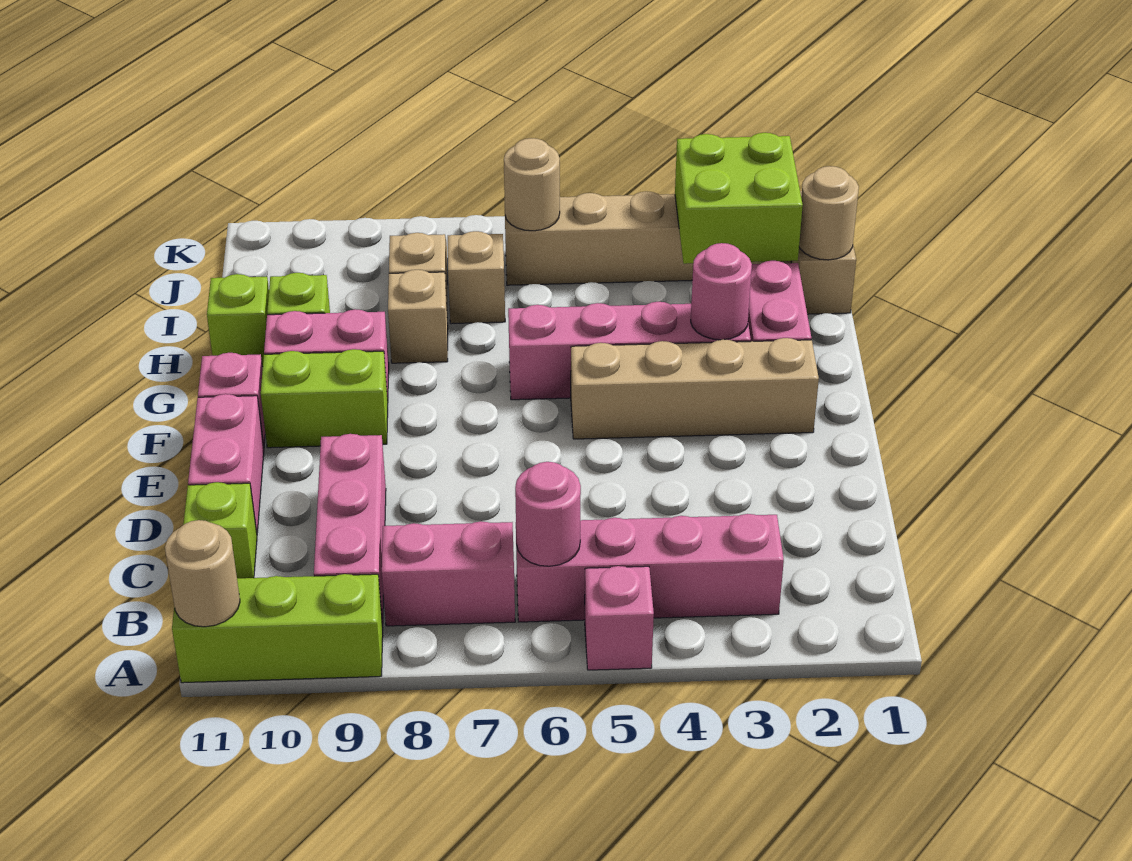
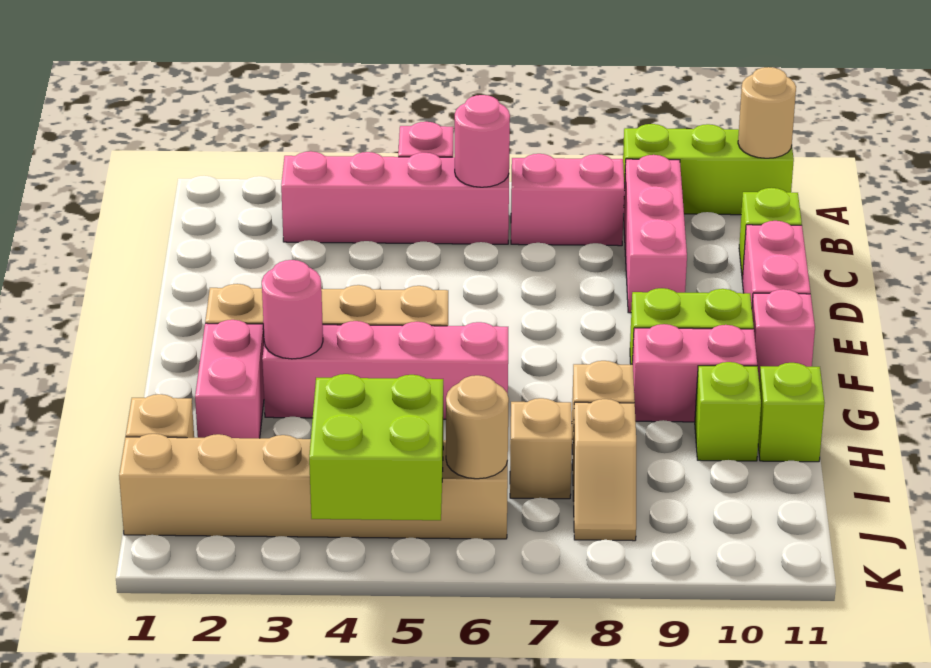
tan round brick I1 level 2 -> none
lime brick I2:J3 level 2 -> lime brick J4:K5 level 2

